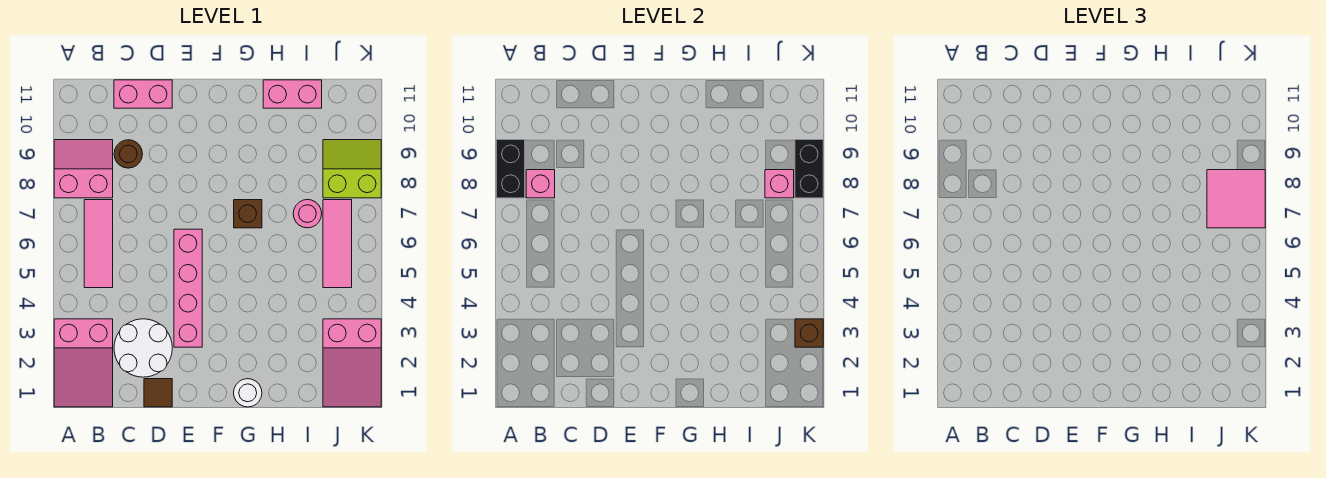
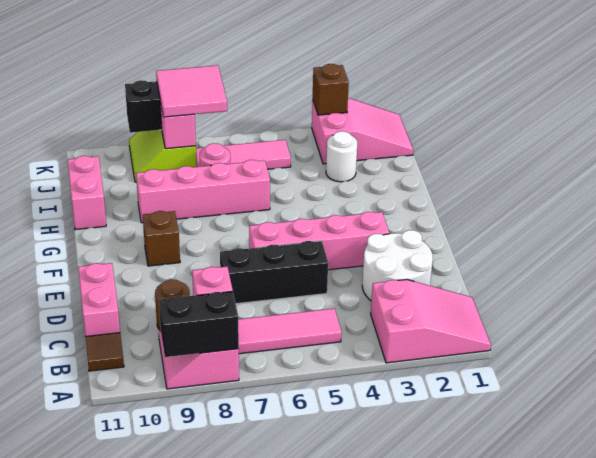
brown tile D1 level 1 -> brown tile B11 level 1
none -> black brick D5:D7 level 1
white round brick G1 level 1 -> white round brick I3 level 1
brown brick G7 level 1 -> brown brick F9 level 1
none -> pink brick H6:H9 level 1

